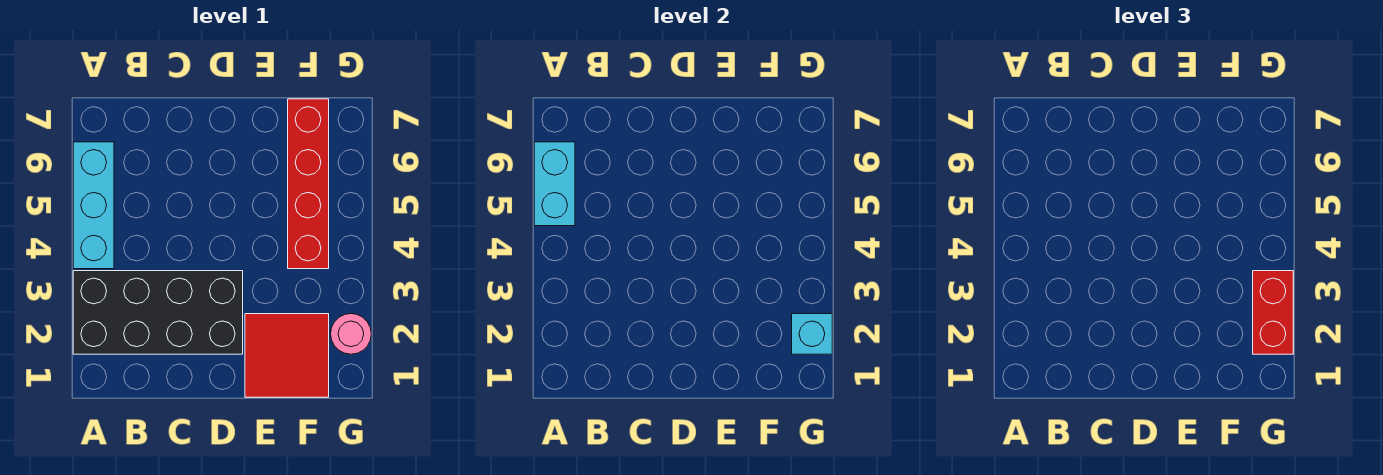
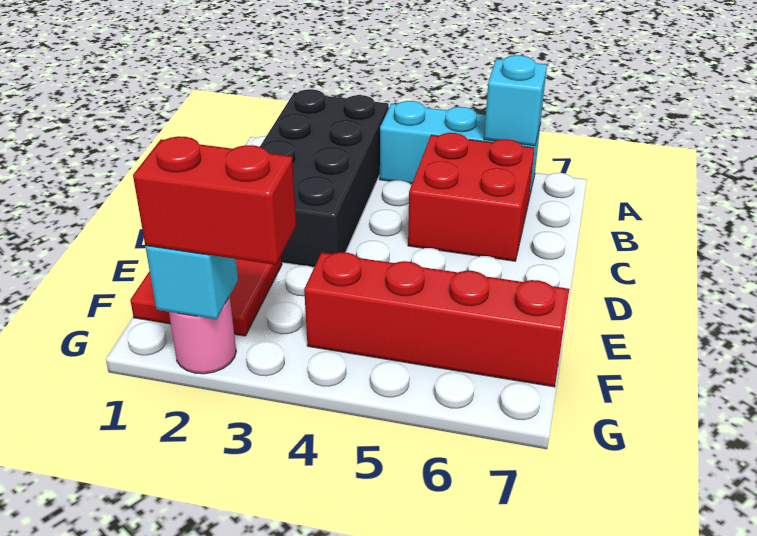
cyan brick A5:A6 level 2 -> cyan brick A6 level 2
none -> red brick B5:C6 level 1

